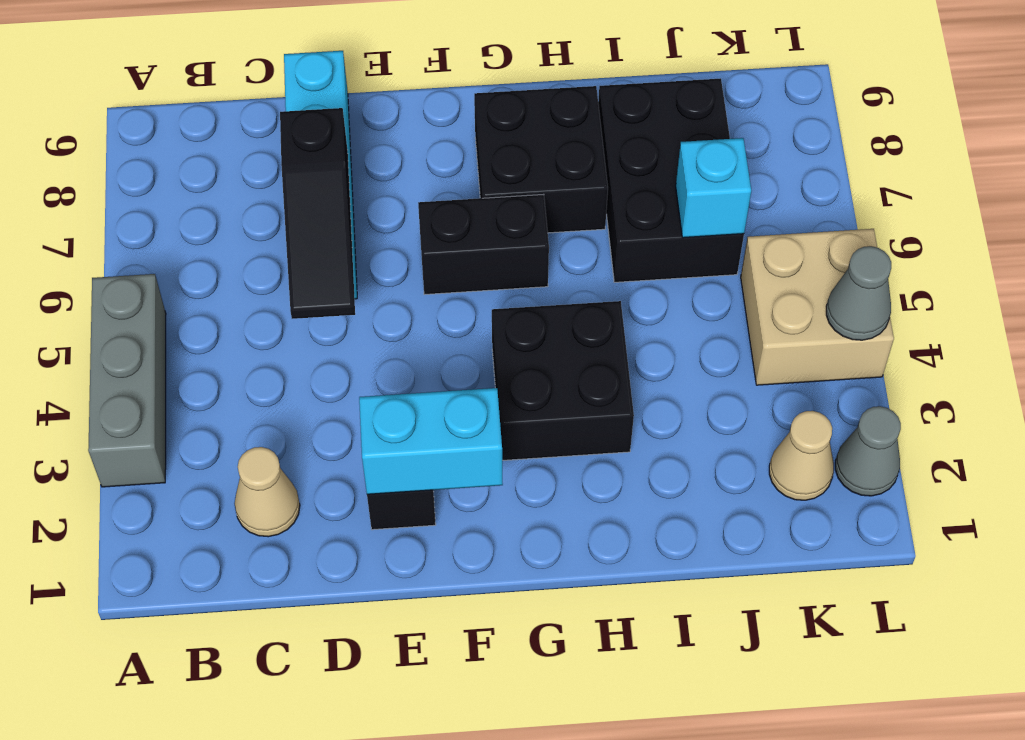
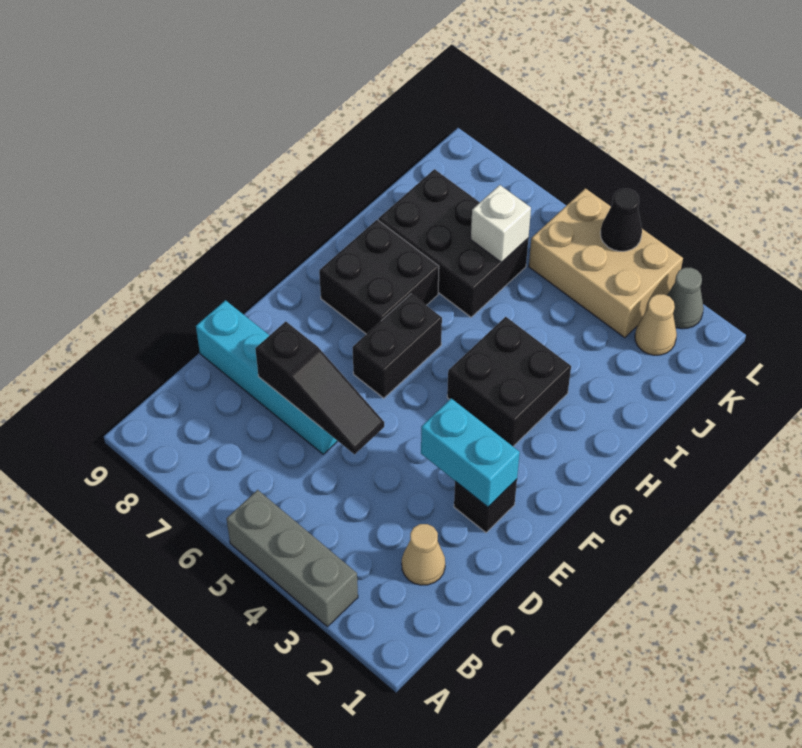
cyan brick E2:F2 level 2 -> cyan brick E2:E3 level 2
cyan brick J6 level 2 -> white brick J6 level 2
tan brick K4:L5 level 1 -> tan brick K3:L5 level 1
grey cone L4 level 2 -> black cone L4 level 2

